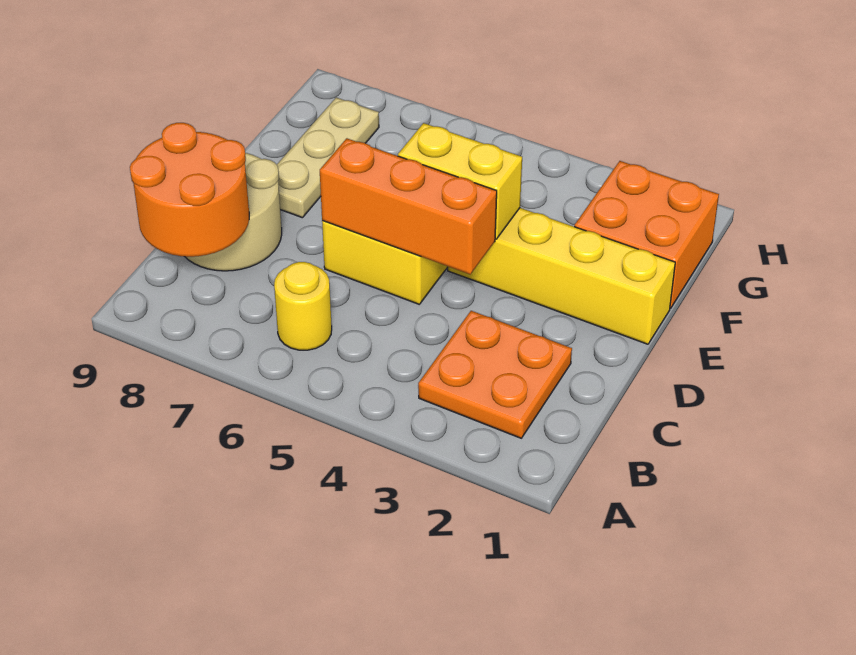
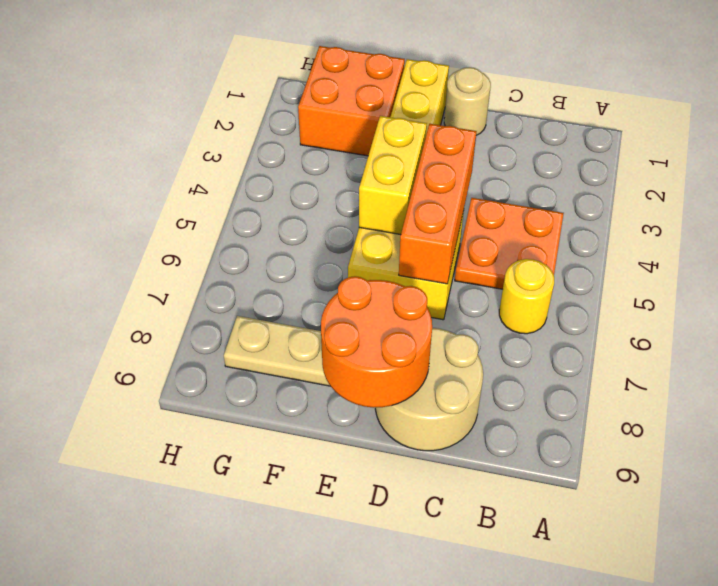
orange plate B2:C3 level 1 -> orange plate B4:C5 level 1
orange round brick B8:C9 level 2 -> orange round brick D8:E9 level 2
none -> tan round brick D1 level 1

